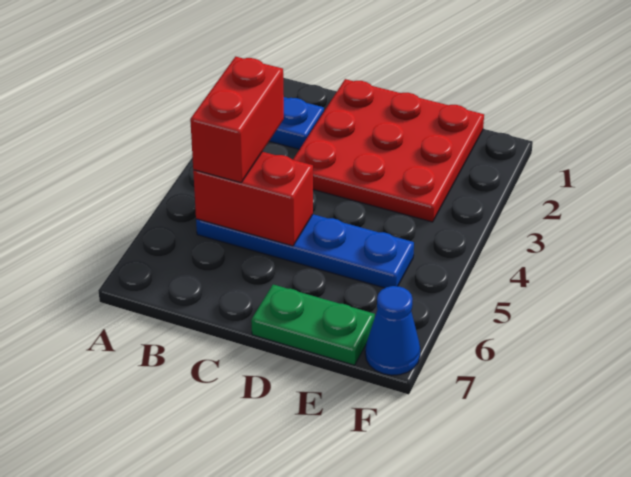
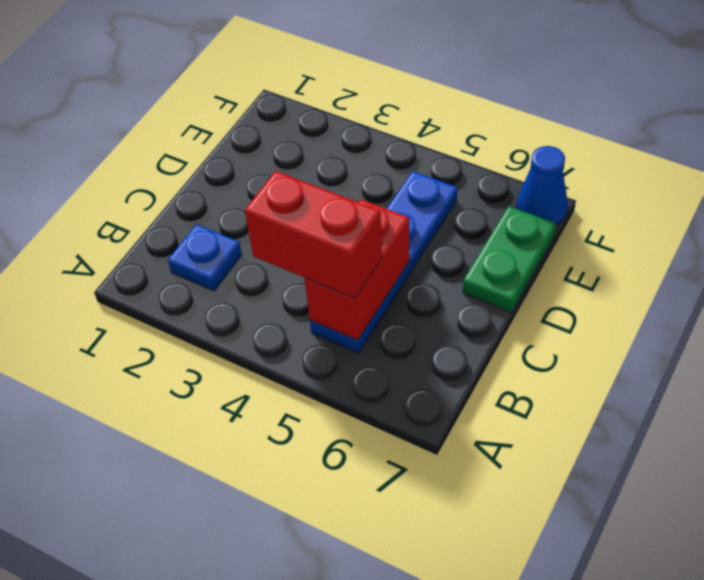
red plate C1:E3 level 1 -> none

